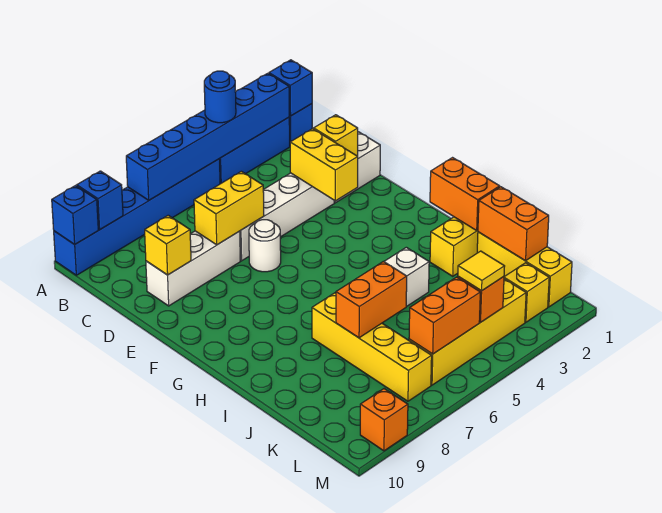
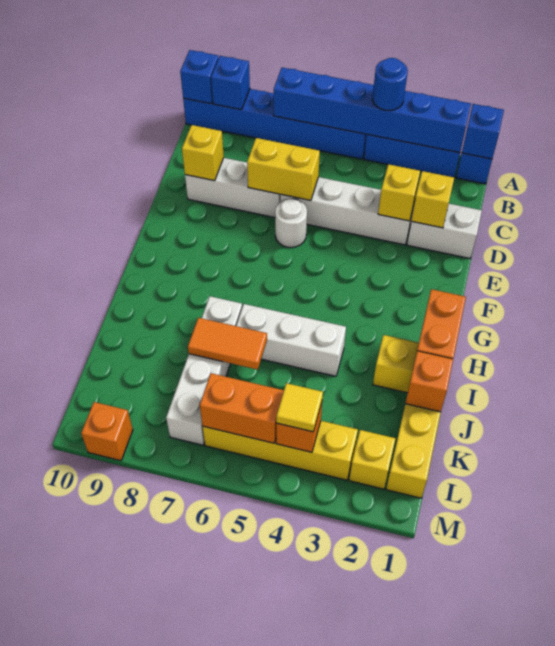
yellow brick D3:E3 level 2 -> yellow brick D3 level 2
yellow brick I7:L7 level 1 -> white brick I7:L7 level 1
orange brick J1:K1 level 2 -> orange brick J1 level 2
orange brick J6:J7 level 2 -> orange tile J6:J7 level 2

